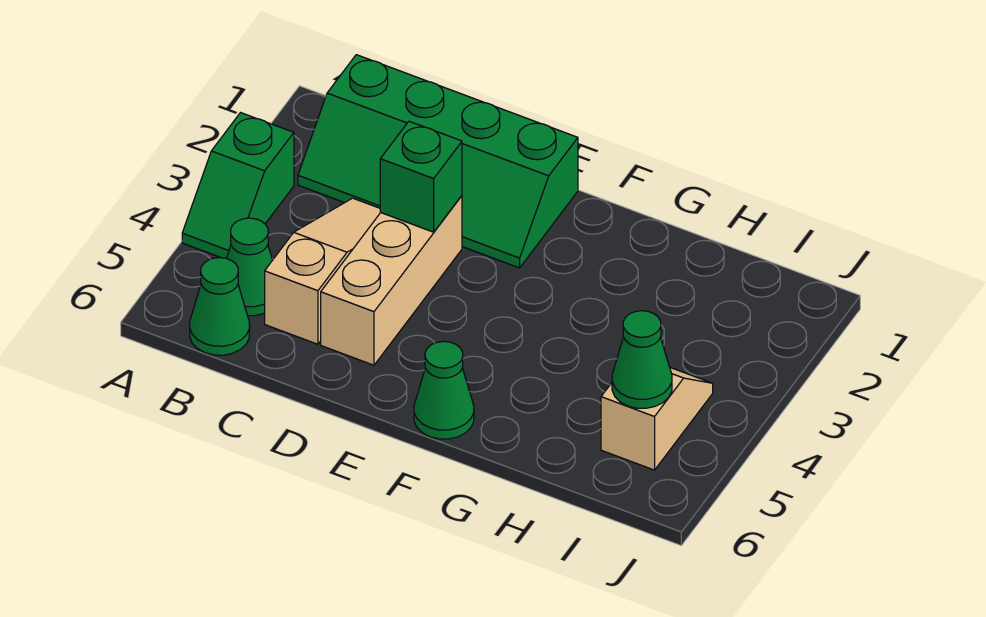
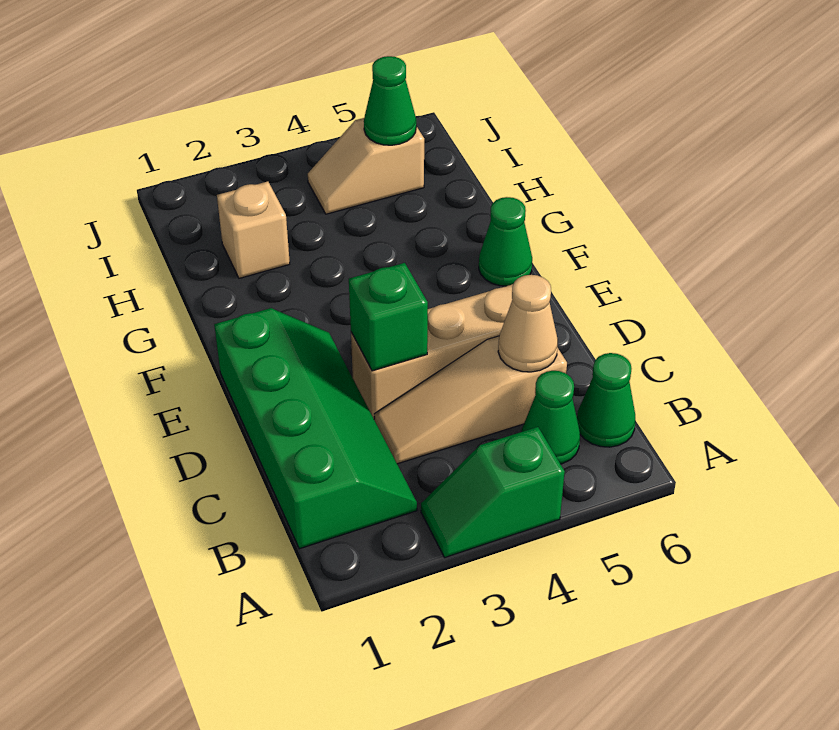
green slope A3:A4 level 1 top 3 -> green slope A3:A4 level 1 top 4
none -> tan cone C5 level 2
none -> tan brick H2 level 1

